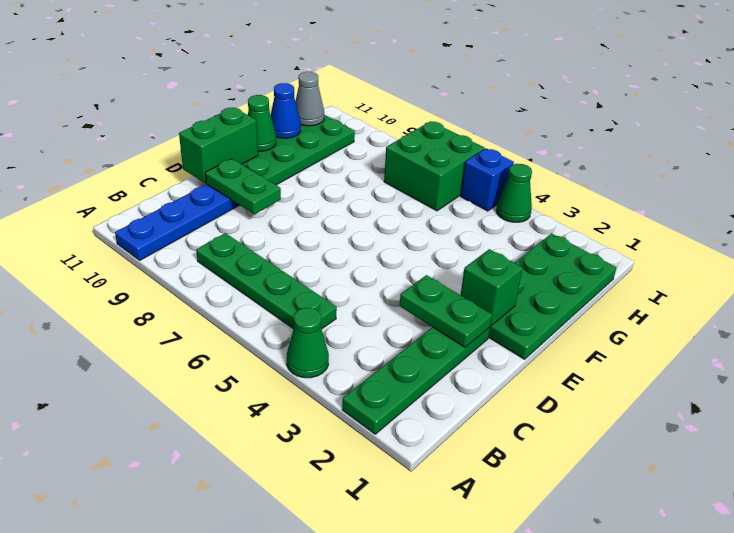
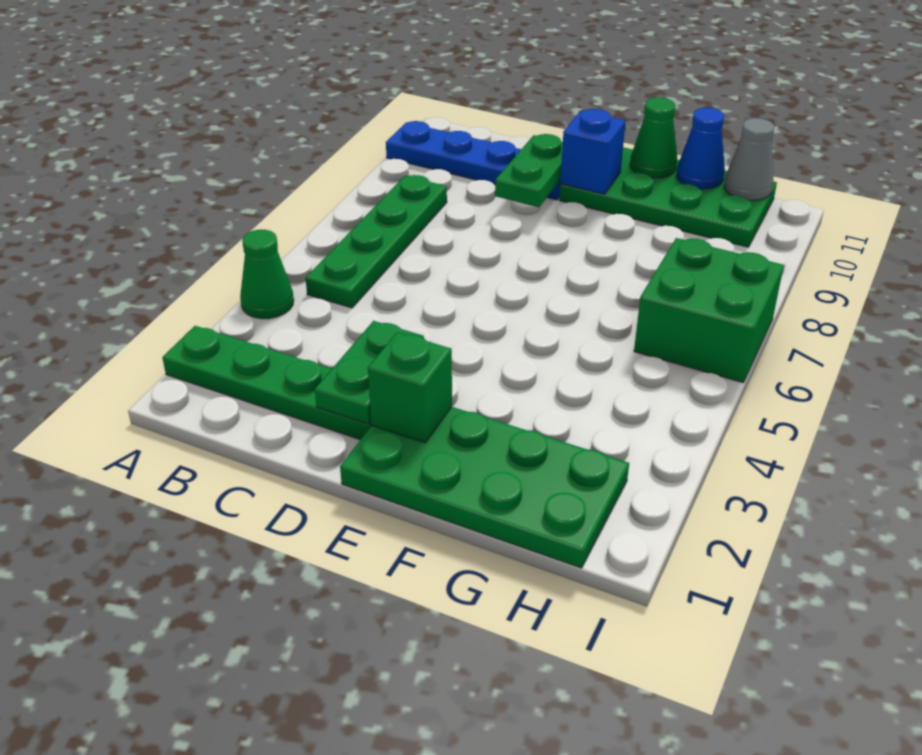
green brick D11:E11 level 2 -> none
green cone I4 level 1 -> none
blue brick I5 level 1 -> blue brick E10 level 2

